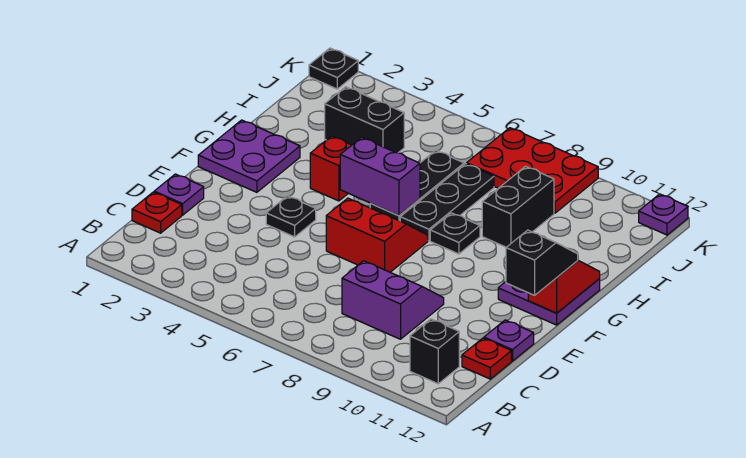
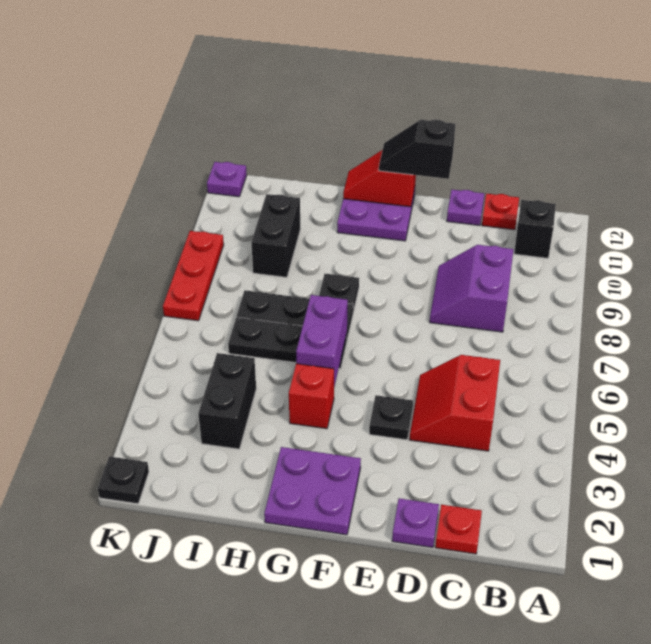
red slope E6:F7 level 1 top E -> red slope C4:D5 level 1 top C
black brick H9:I9 level 1 -> black brick I9:I10 level 1
red plate J7:K9 level 1 -> red plate K7:K9 level 1

